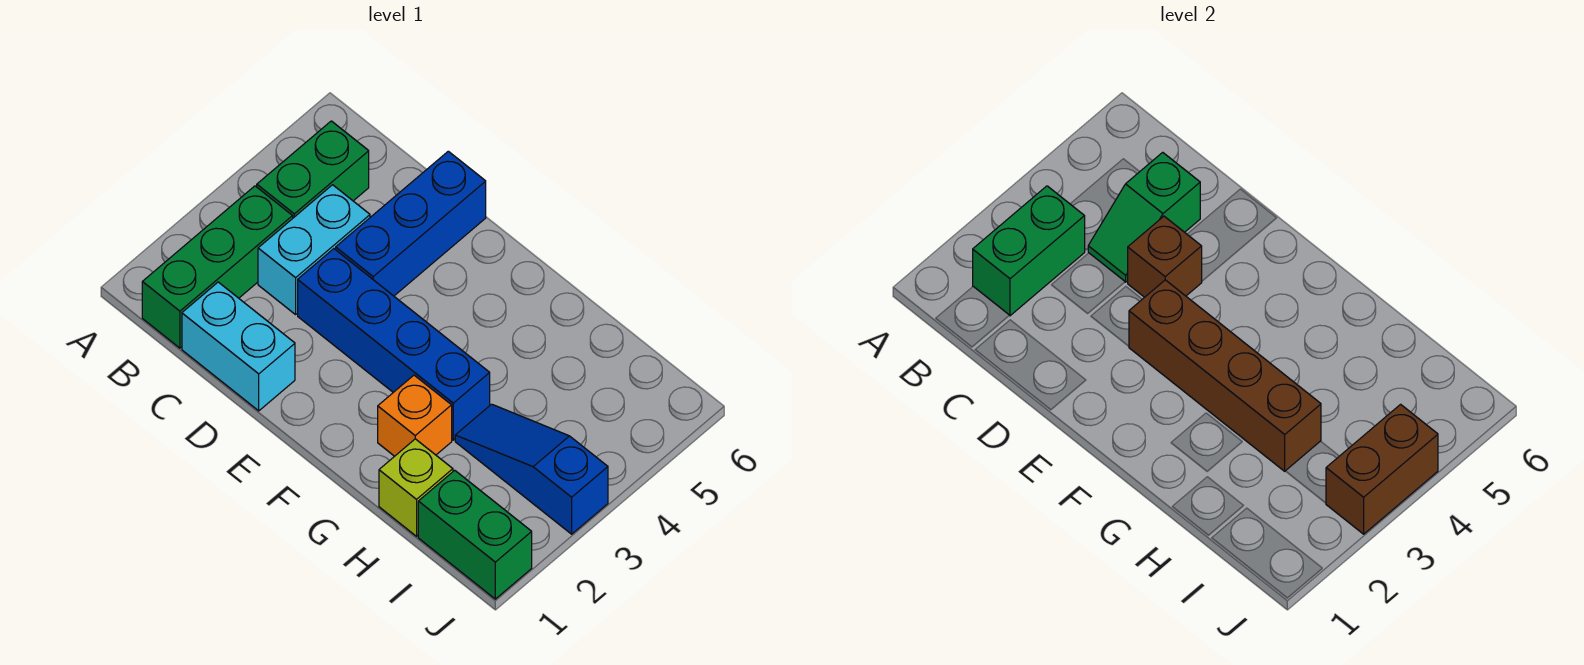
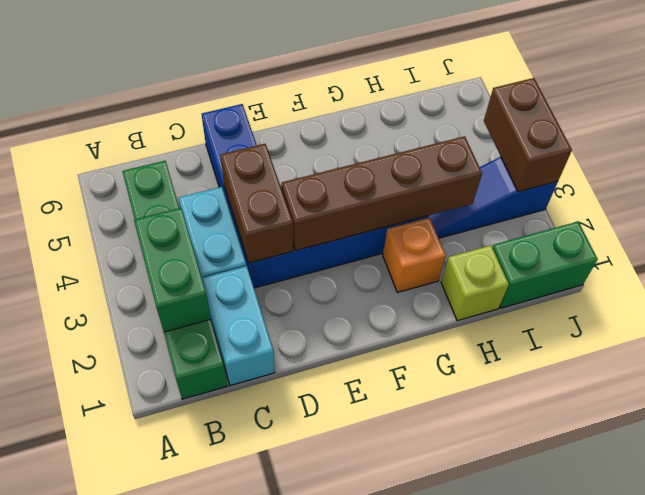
cyan brick C1:D1 level 1 -> cyan brick C1:C2 level 1
green slope C4:C5 level 2 top 5 -> none
brown brick D4 level 2 -> brown brick D3:D4 level 2

